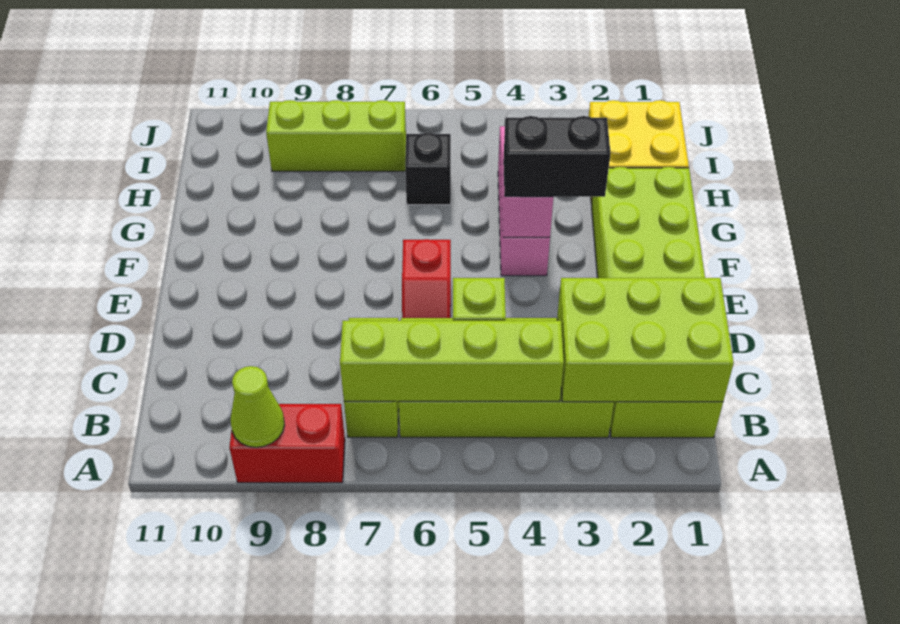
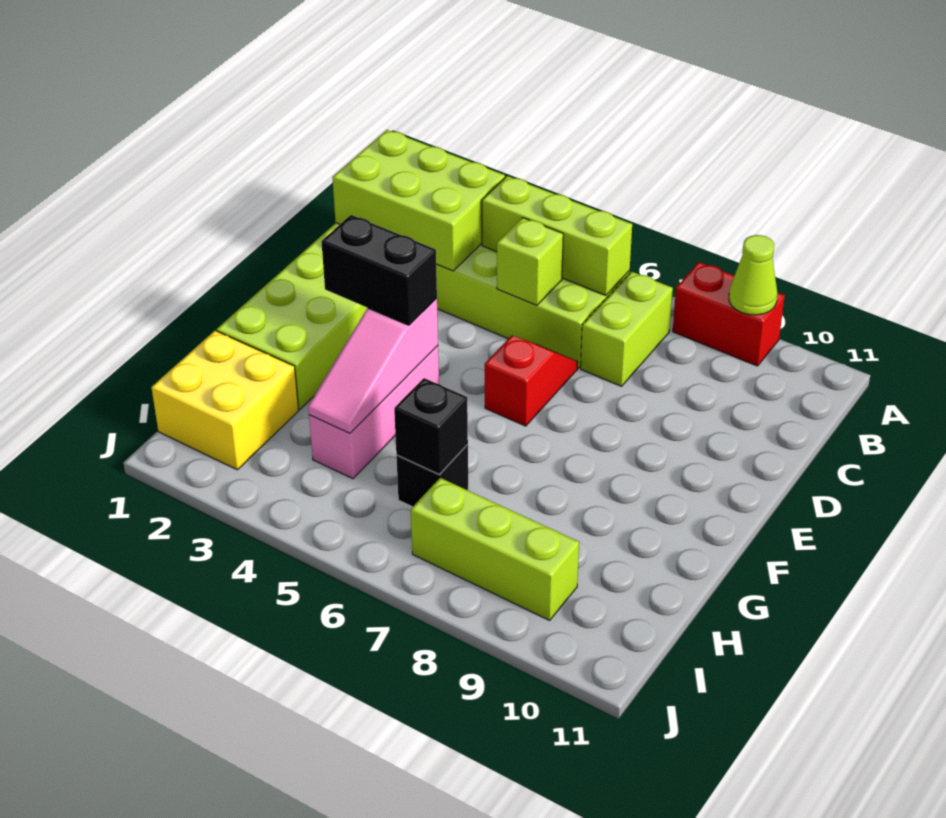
lime brick B4:B7 level 2 -> lime brick B4:B6 level 2
none -> black brick H6 level 2

